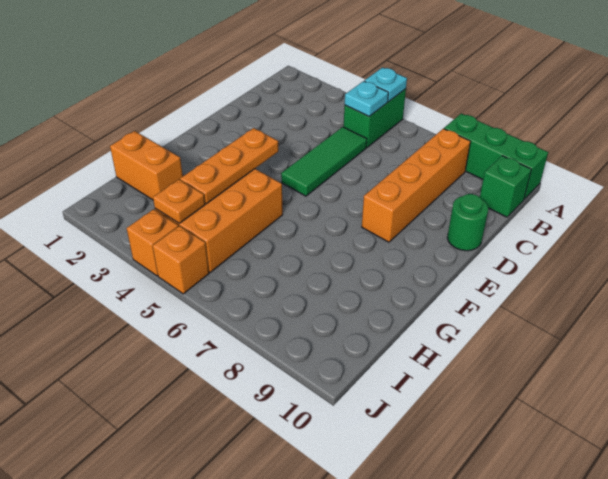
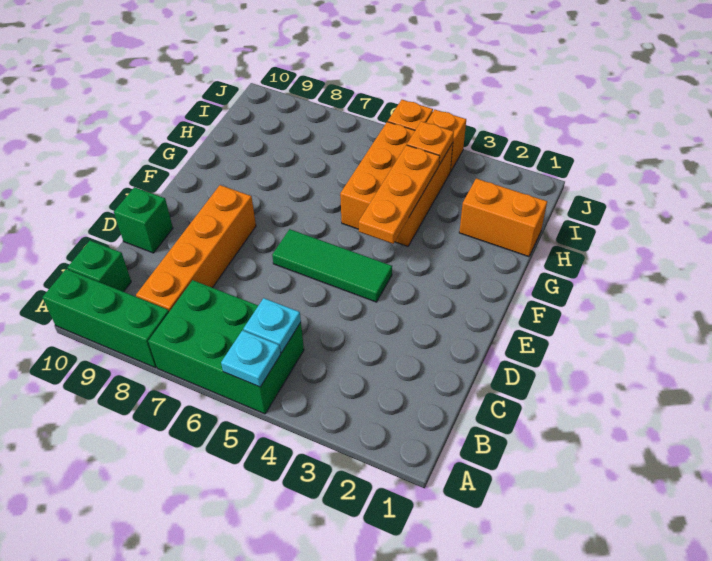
green brick A5:B5 level 1 -> green brick A5:B7 level 1
green tile C5:E5 level 1 -> green tile E4:E6 level 1
green round brick D10 level 1 -> green brick D10 level 1

